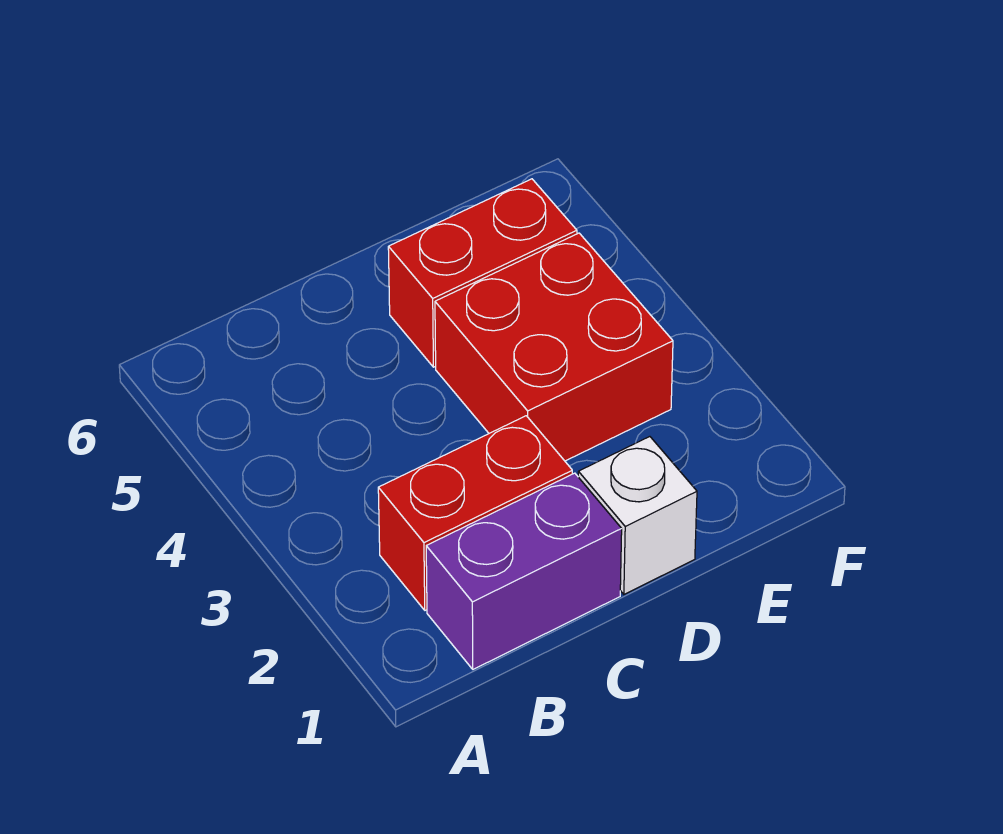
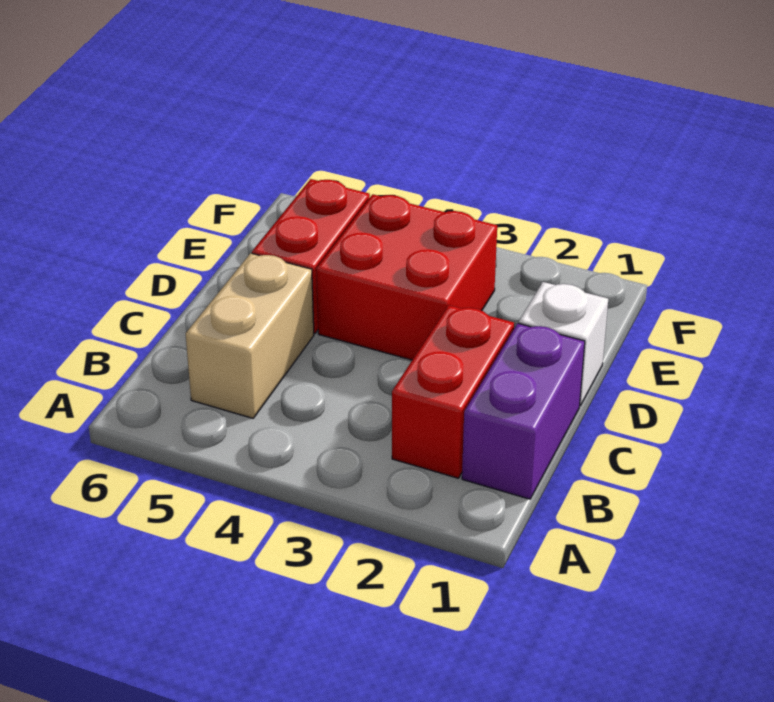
none -> tan brick B5:C5 level 1

